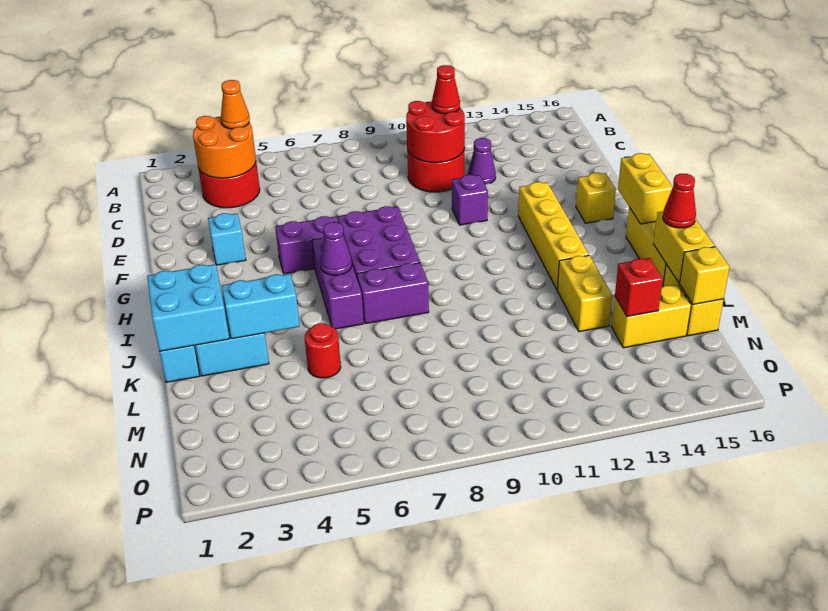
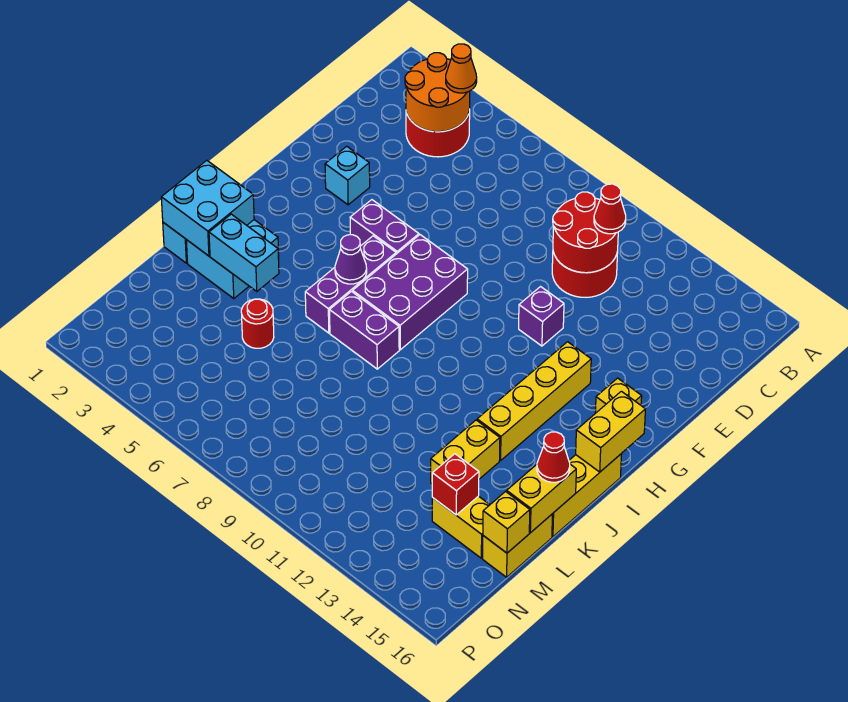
purple cone D12 level 1 -> none

